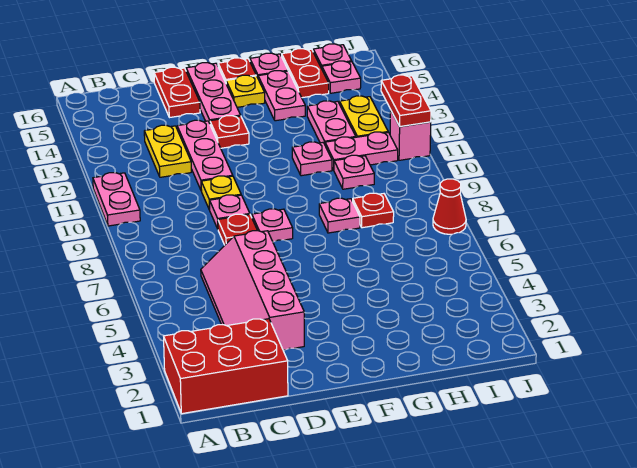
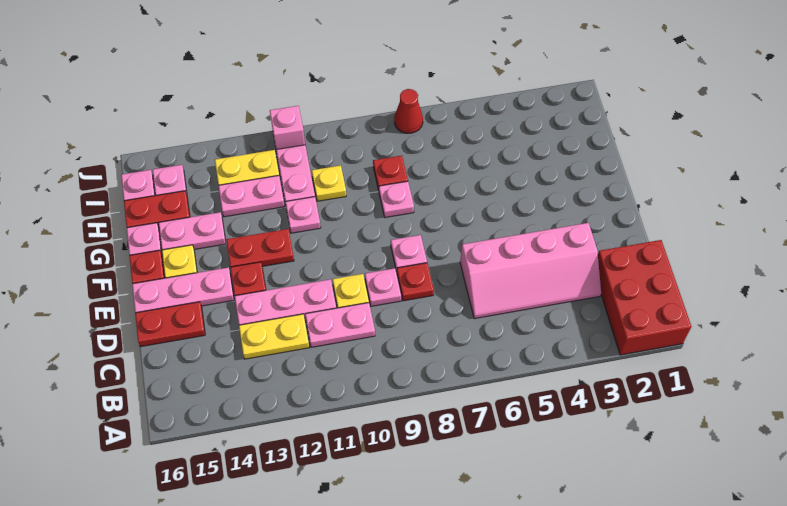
pink plate A10:A11 level 1 -> pink plate C10:C11 level 1
pink plate H10 level 1 -> yellow plate H10 level 1
red plate J11:J12 level 2 -> red plate F12:F13 level 1

